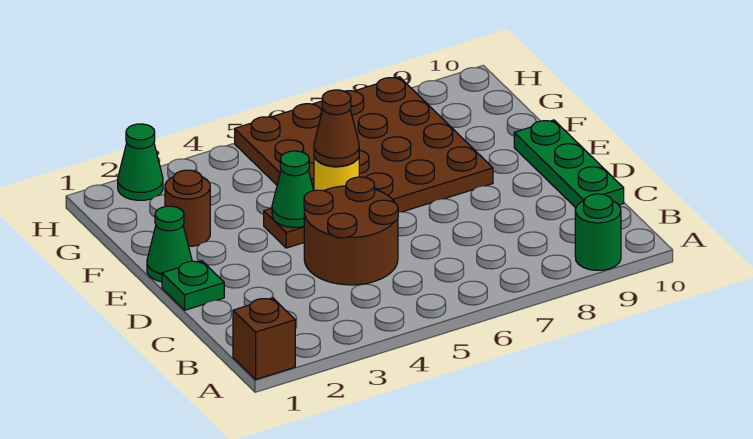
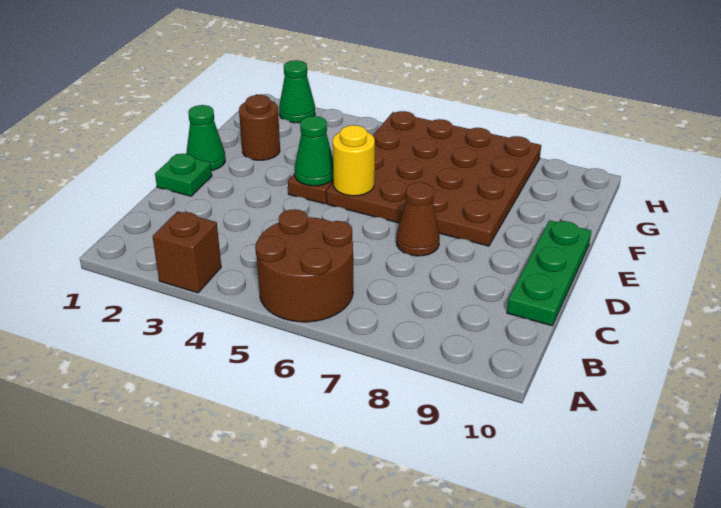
brown brick A1 level 1 -> brown brick A3 level 1
green round brick A9 level 1 -> none
brown round brick C4:D5 level 1 -> brown round brick A5:B6 level 1
brown cone E5 level 3 -> brown cone D7 level 1

